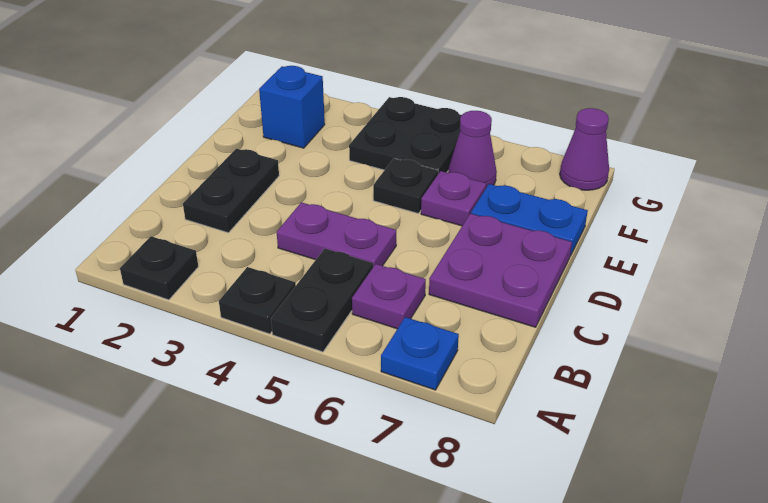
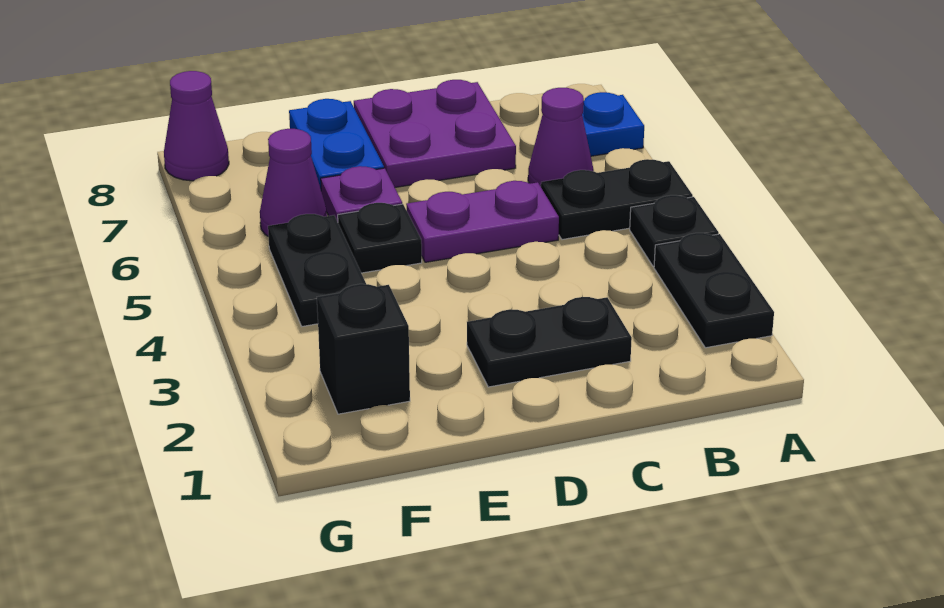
black plate A2 level 1 -> black plate A2:A3 level 1
purple plate B6 level 1 -> purple cone B6 level 1
purple plate C4:C5 level 1 -> purple plate C5:D5 level 1
blue brick F2 level 1 -> black brick F2 level 1
black plate F4:G5 level 1 -> black plate F4:F5 level 1

